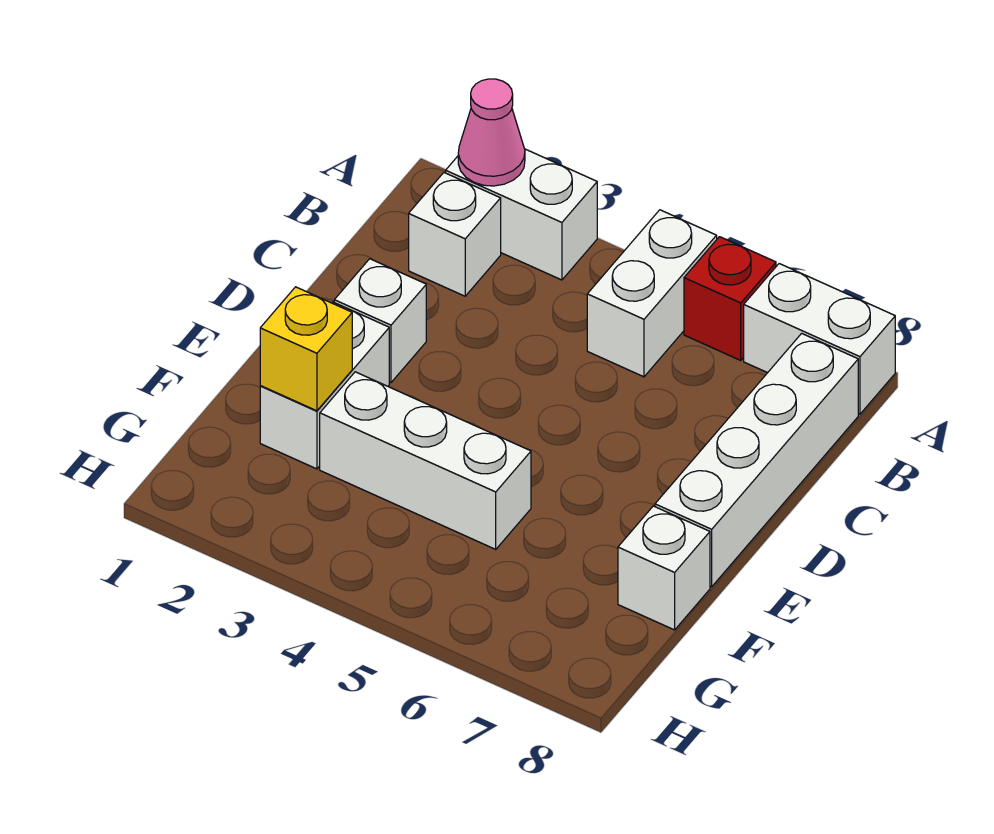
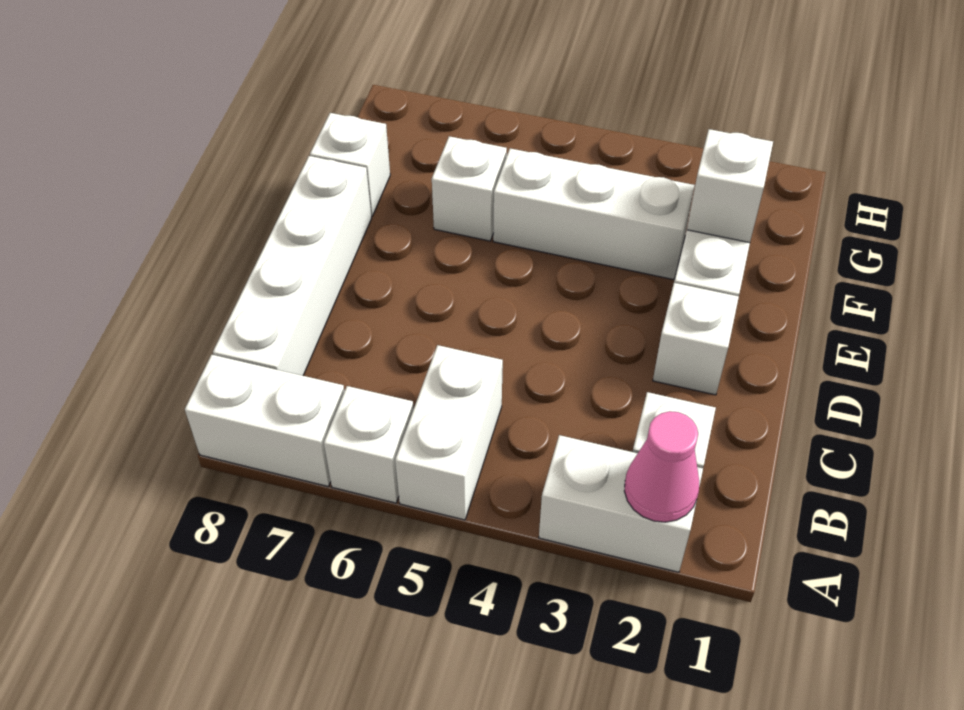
red brick A6 level 1 -> white brick A6 level 1
yellow brick F2 level 2 -> white brick F2 level 2
none -> white brick F6 level 1

